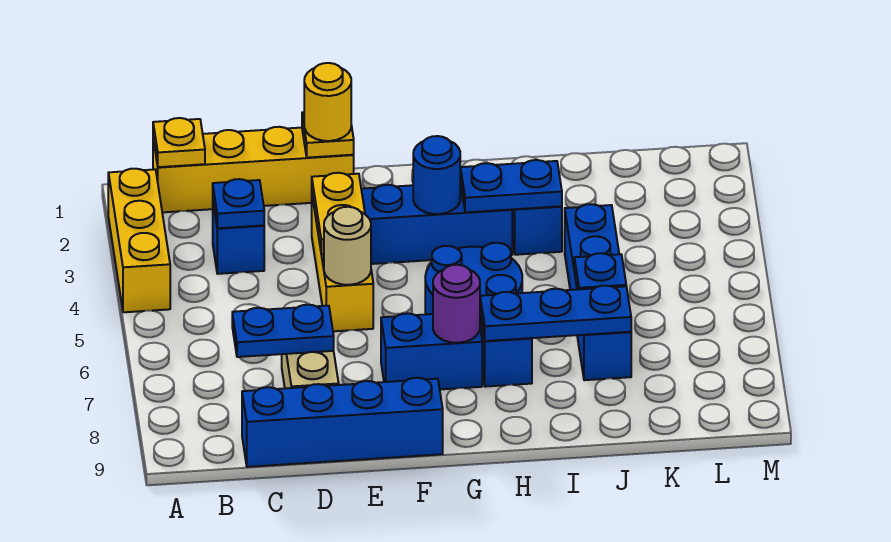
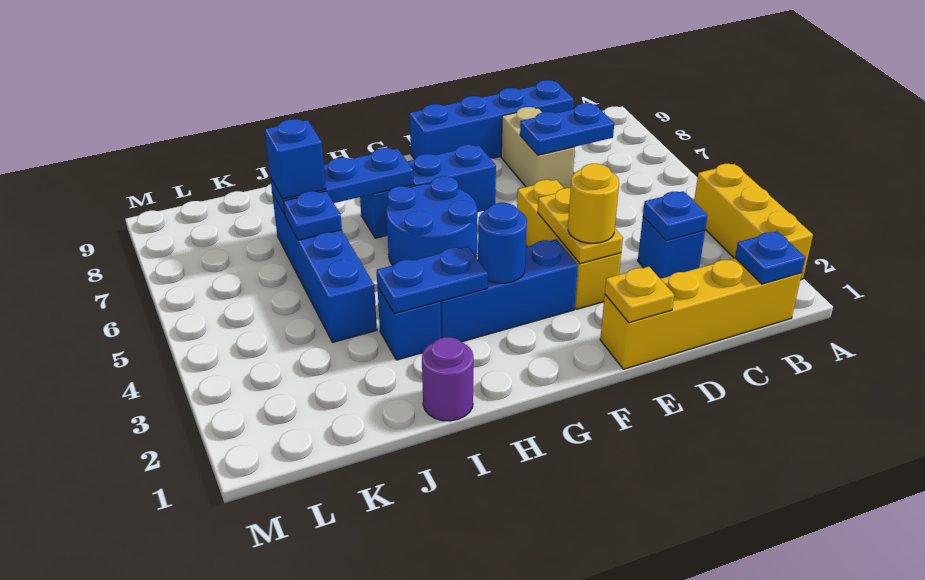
yellow plate B1 level 2 -> blue plate B1 level 2
yellow round brick E1 level 3 -> yellow round brick E3 level 3
tan round brick E5 level 2 -> none
purple round brick G7 level 2 -> purple round brick I1 level 1
none -> blue brick J7 level 3

